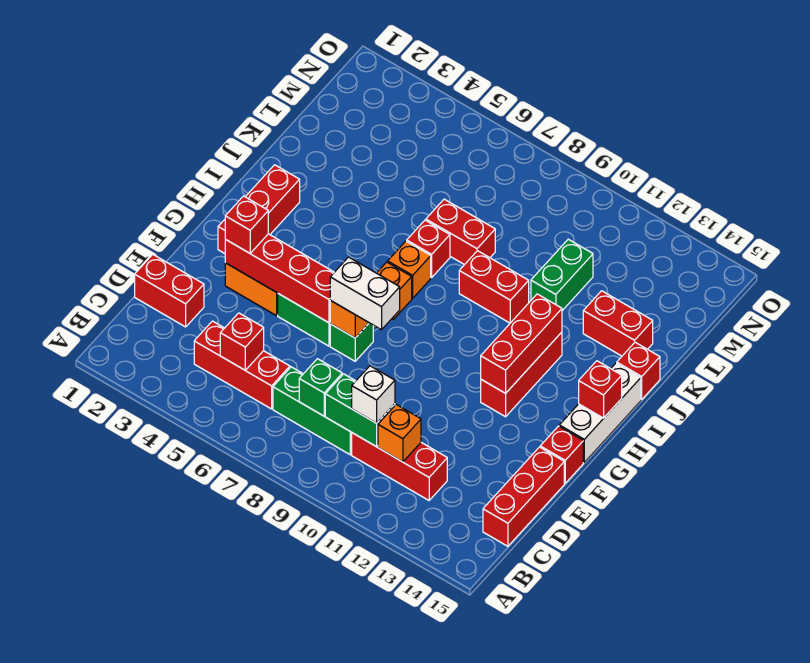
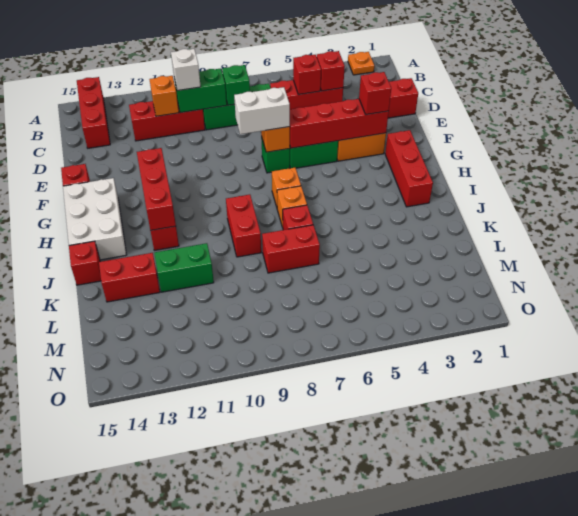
none -> orange plate A2 level 1
red brick C15:E15 level 1 -> red brick A14:C14 level 1
white brick G15:I15 level 1 -> white brick G14:I15 level 1
red brick H15 level 2 -> red brick C4 level 2
red brick J9:J10 level 1 -> red brick I9:J9 level 1
green brick K11:L11 level 1 -> green brick K11:K12 level 1

